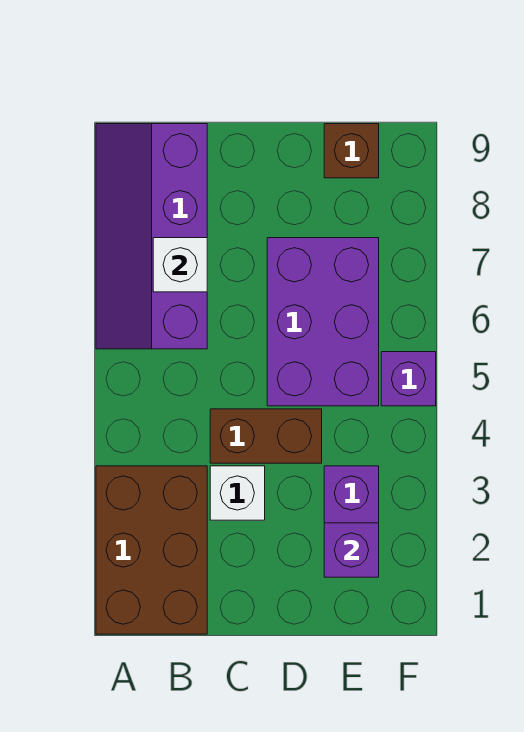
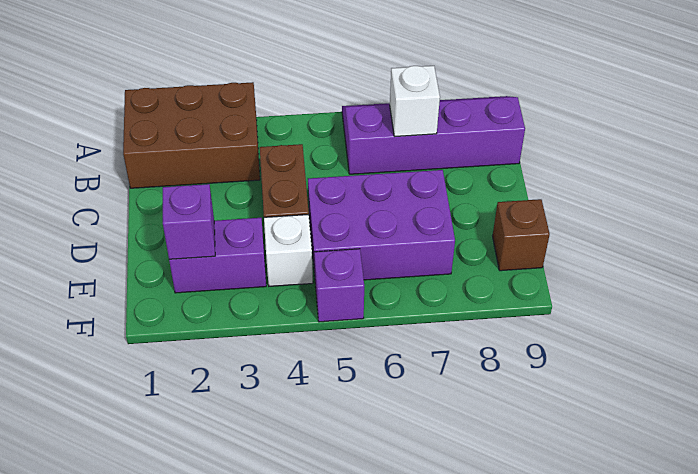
white brick C3 level 1 -> white brick E4 level 1

